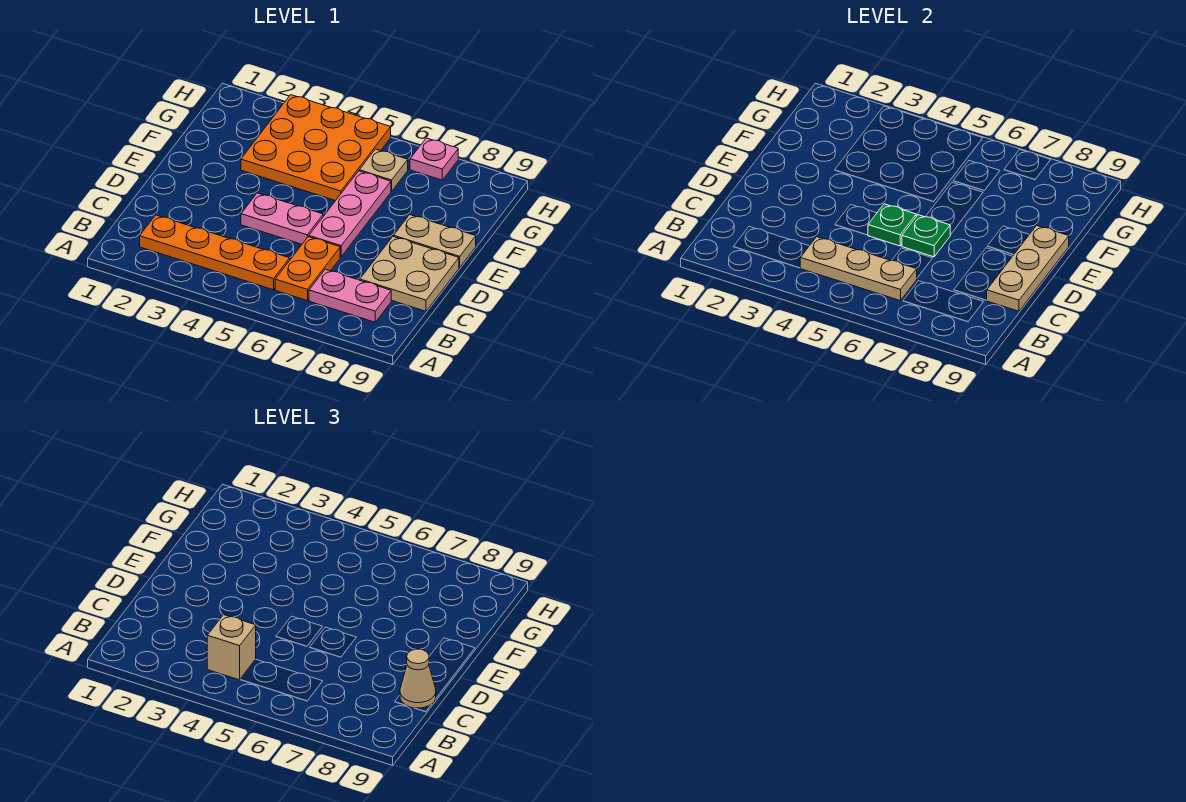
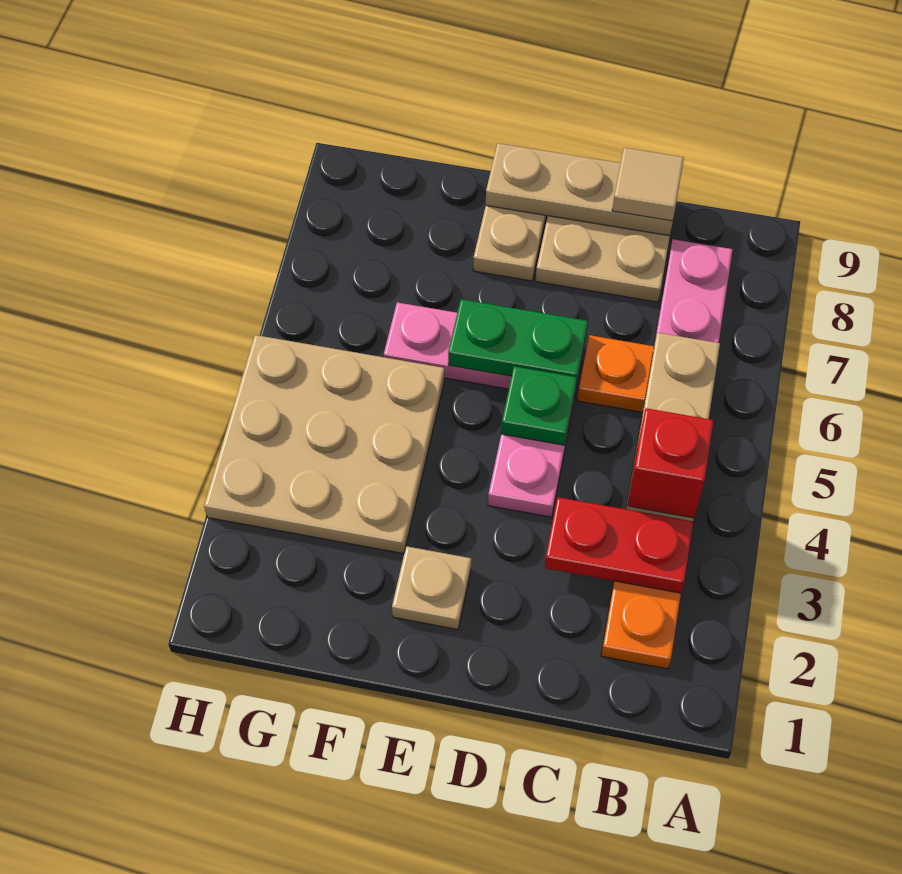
none -> red plate B3:C3 level 2
tan brick B4 level 3 -> red brick B4 level 3
tan cone C9 level 3 -> tan tile C9 level 3
green plate D6 level 2 -> green plate D6:E6 level 2
orange plate F3:H5 level 1 -> tan plate F3:H5 level 1
tan plate G6 level 1 -> tan plate E2 level 1
pink plate H7 level 1 -> none

